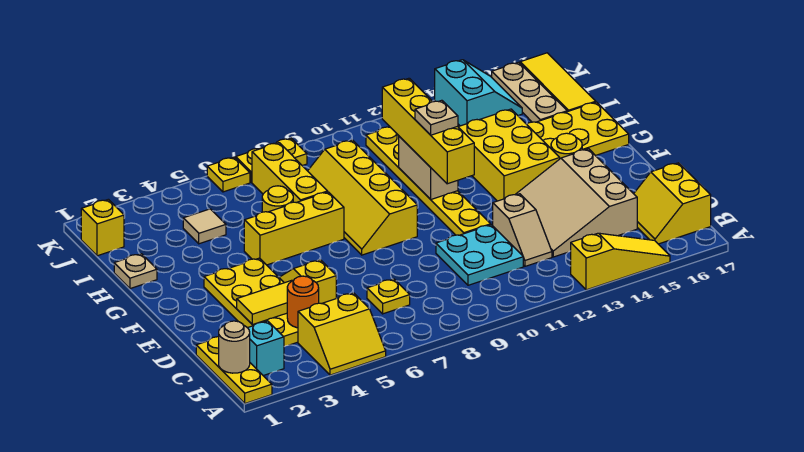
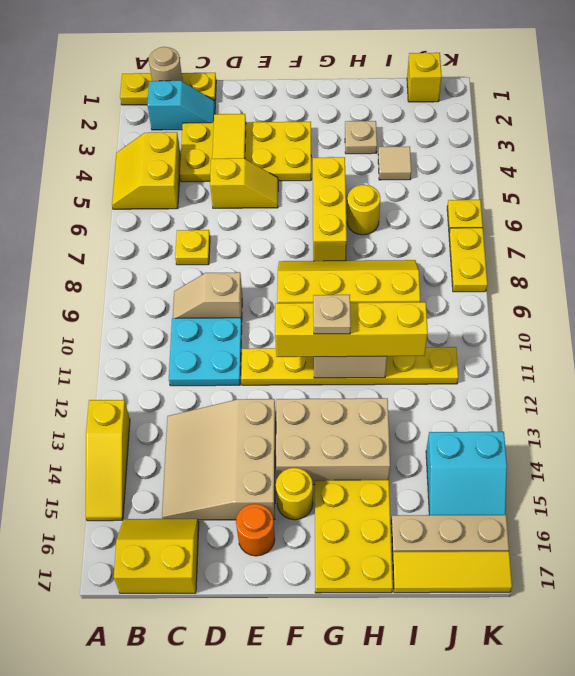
orange round brick C4 level 2 -> orange round brick E16 level 1
tan slope C12:D12 level 1 top D -> tan slope C9:D9 level 1 top D
tan slope C13:E15 level 1 top 15 -> tan slope C13:E15 level 1 top E
yellow brick F13:H14 level 1 -> tan brick F13:H14 level 1
tan plate H1 level 1 -> tan plate H3 level 1
yellow brick H7:J7 level 1 -> none

